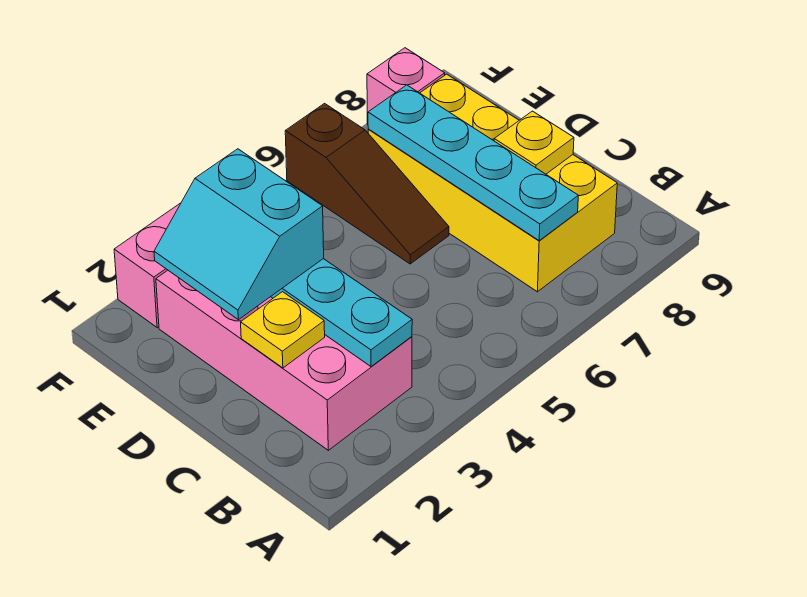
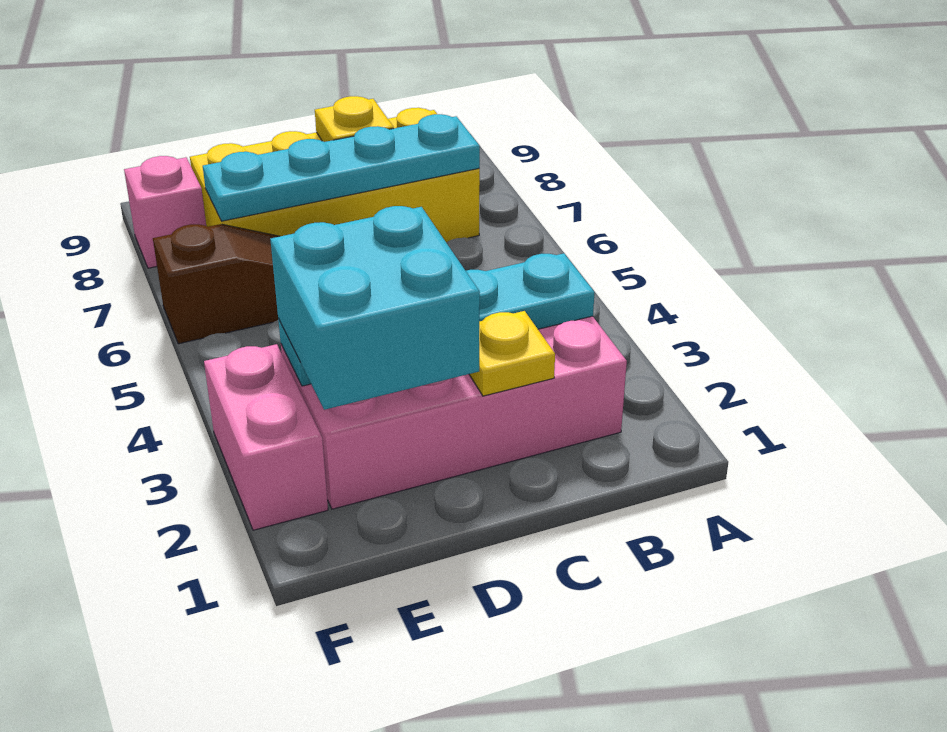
cyan slope D2:E3 level 3 top 3 -> cyan brick D2:E3 level 3

